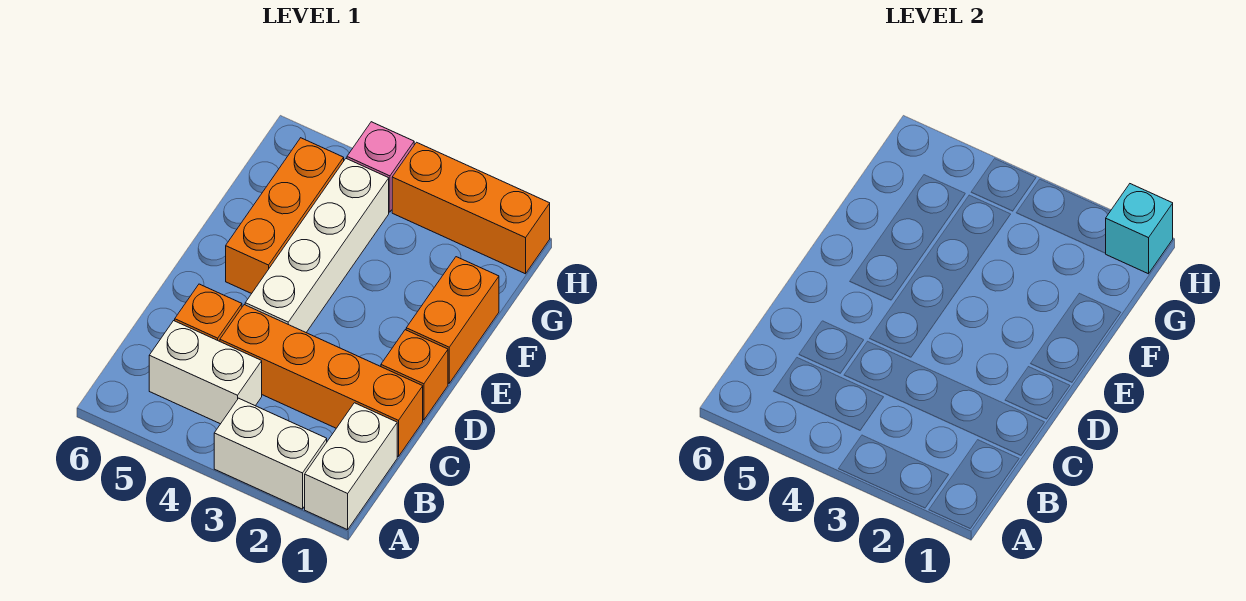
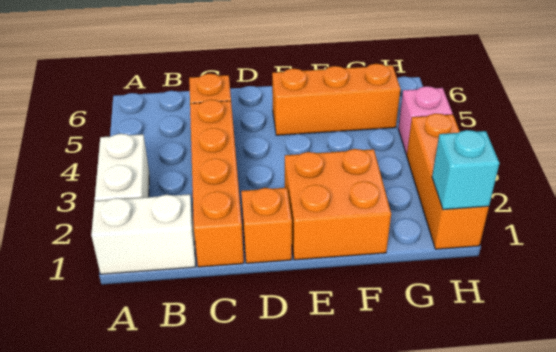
white brick B4:B5 level 1 -> none
white brick D4:G4 level 1 -> none
orange brick E1:F1 level 1 -> orange brick E1:F2 level 1

